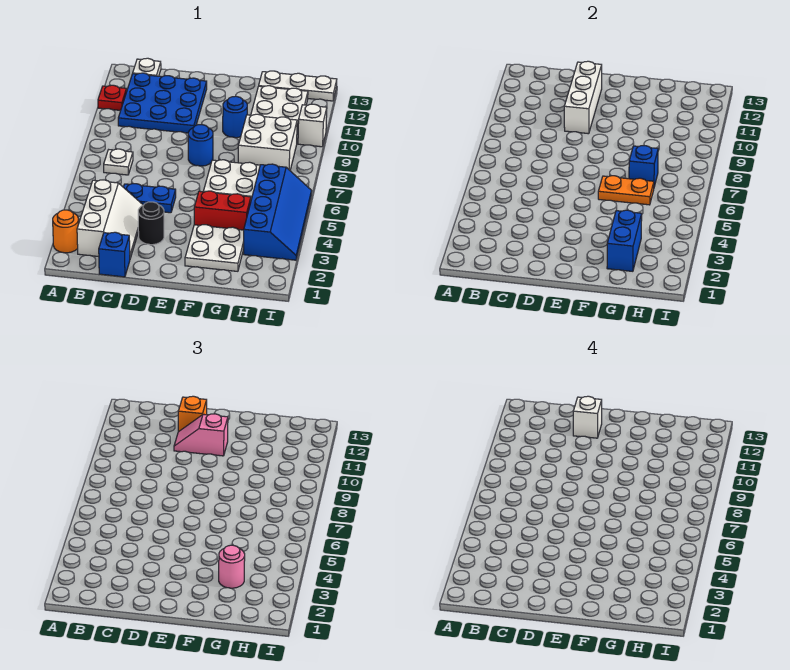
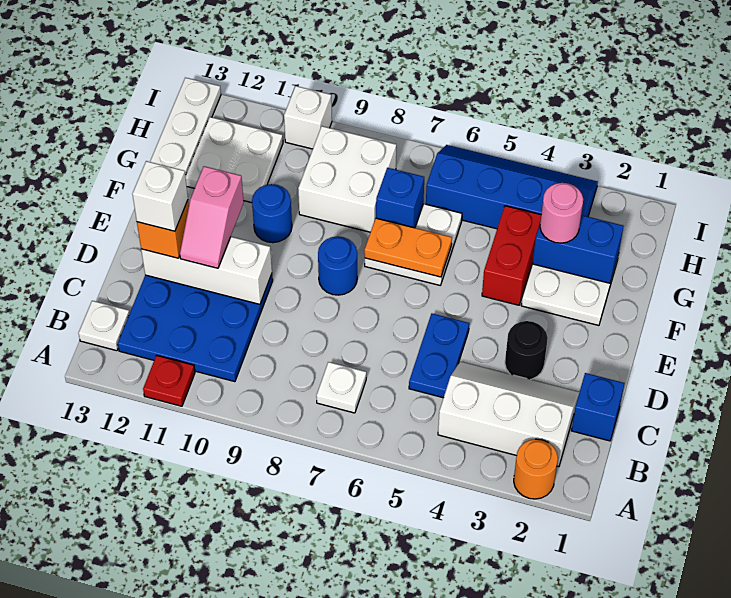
orange plate F6:G6 level 2 -> orange plate F6:F7 level 2

